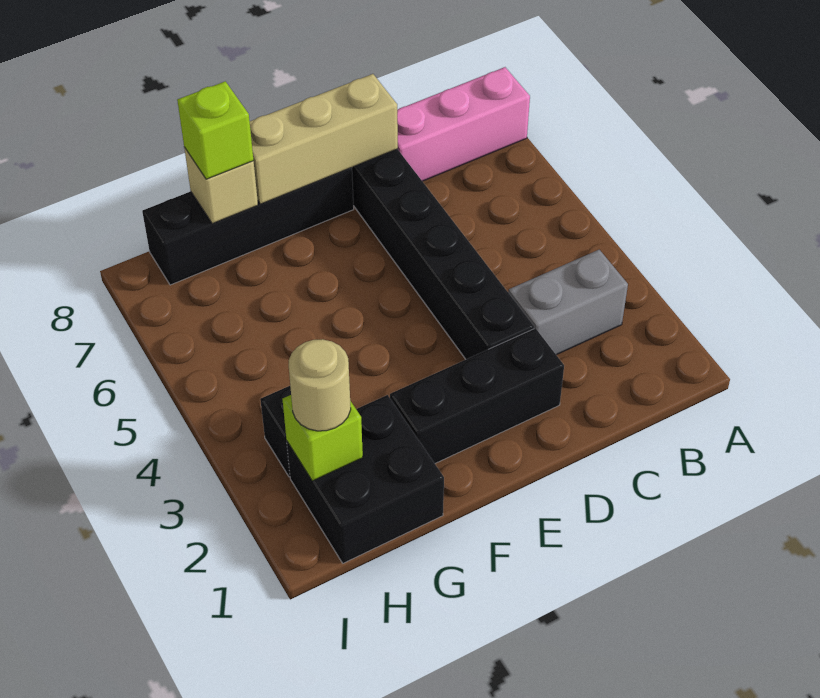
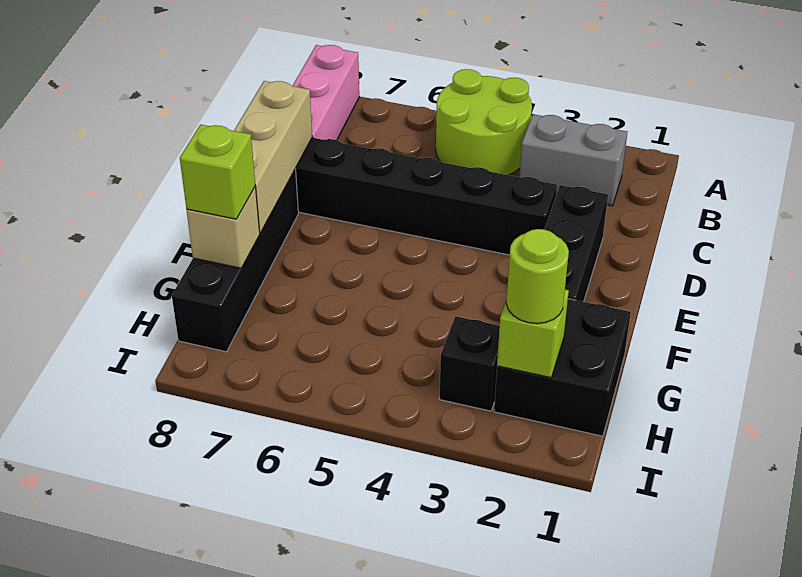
none -> lime round brick A4:B5 level 1
grey brick B3:C3 level 1 -> grey brick B2:B3 level 1
tan round brick H2 level 3 -> lime round brick H2 level 3

